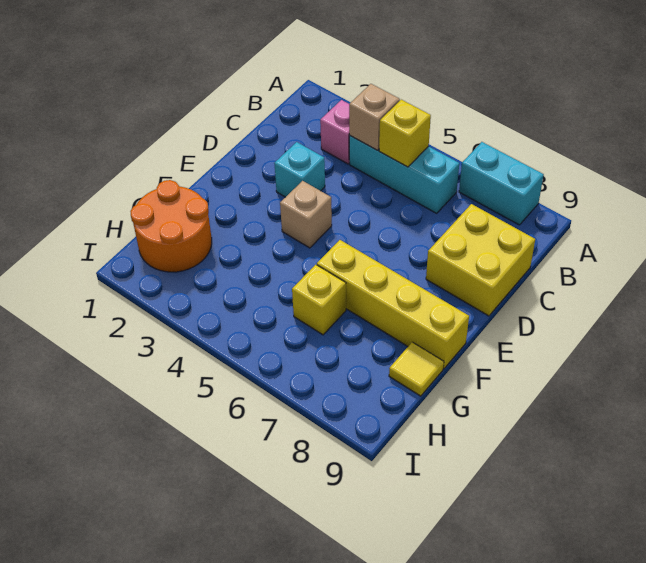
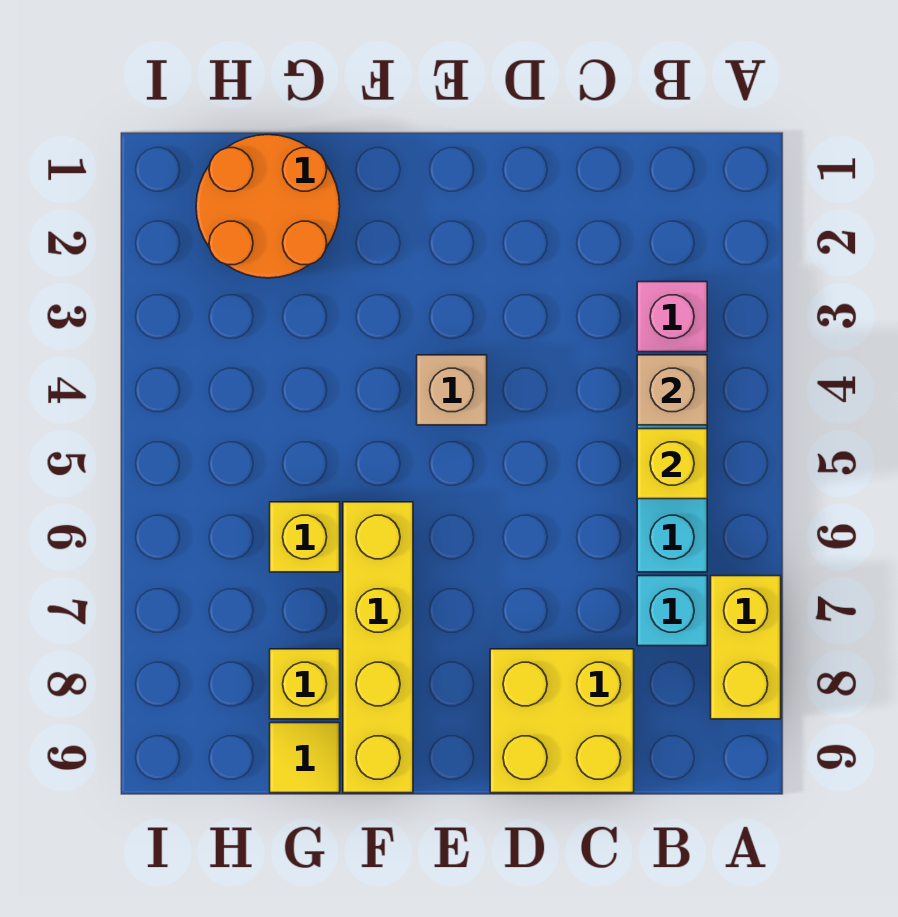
cyan brick A7:A8 level 1 -> yellow brick A7:A8 level 1
cyan brick D3 level 1 -> cyan brick B7 level 1
none -> yellow brick G8 level 1

